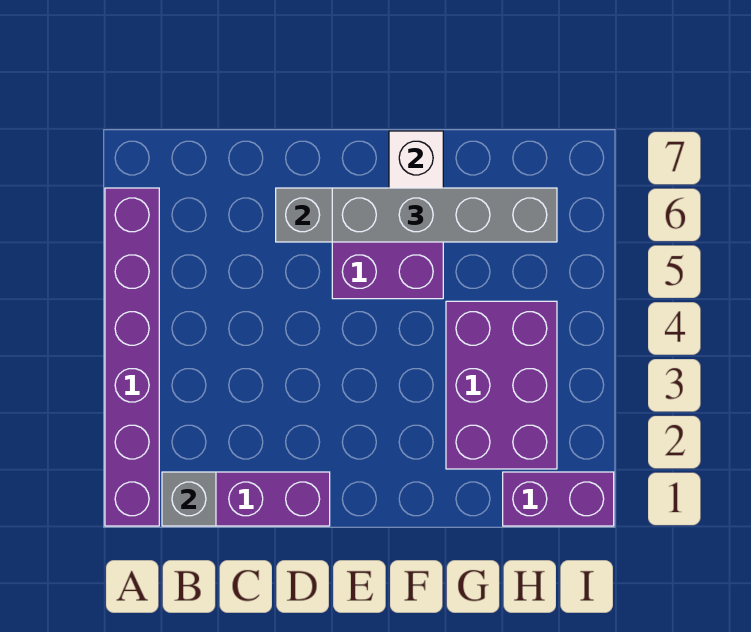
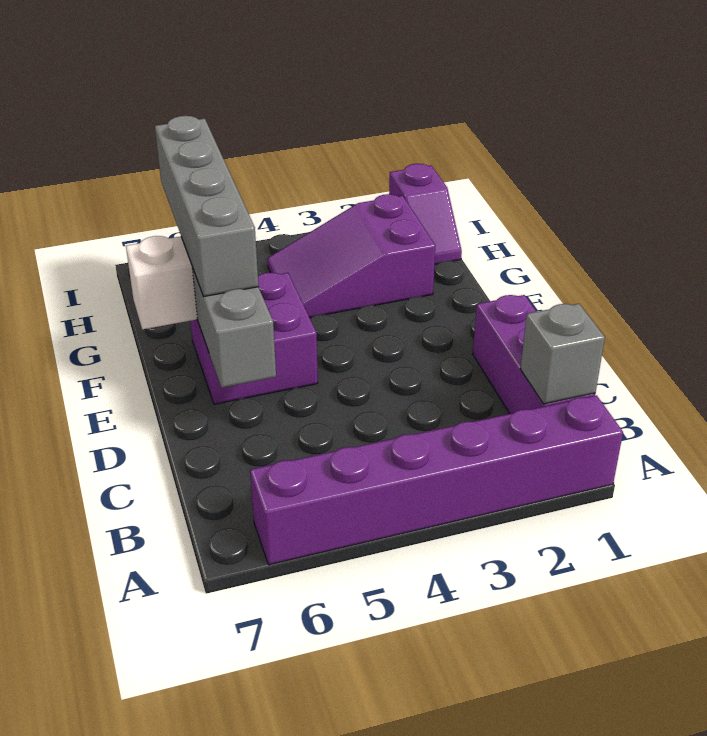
purple brick G2:H4 level 1 -> purple slope G2:H4 level 1 top 2
purple brick H1:I1 level 1 -> purple slope H1:I1 level 1 top I

